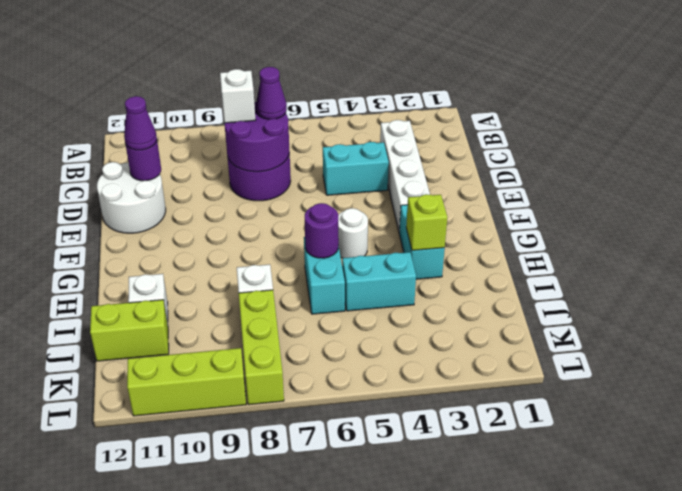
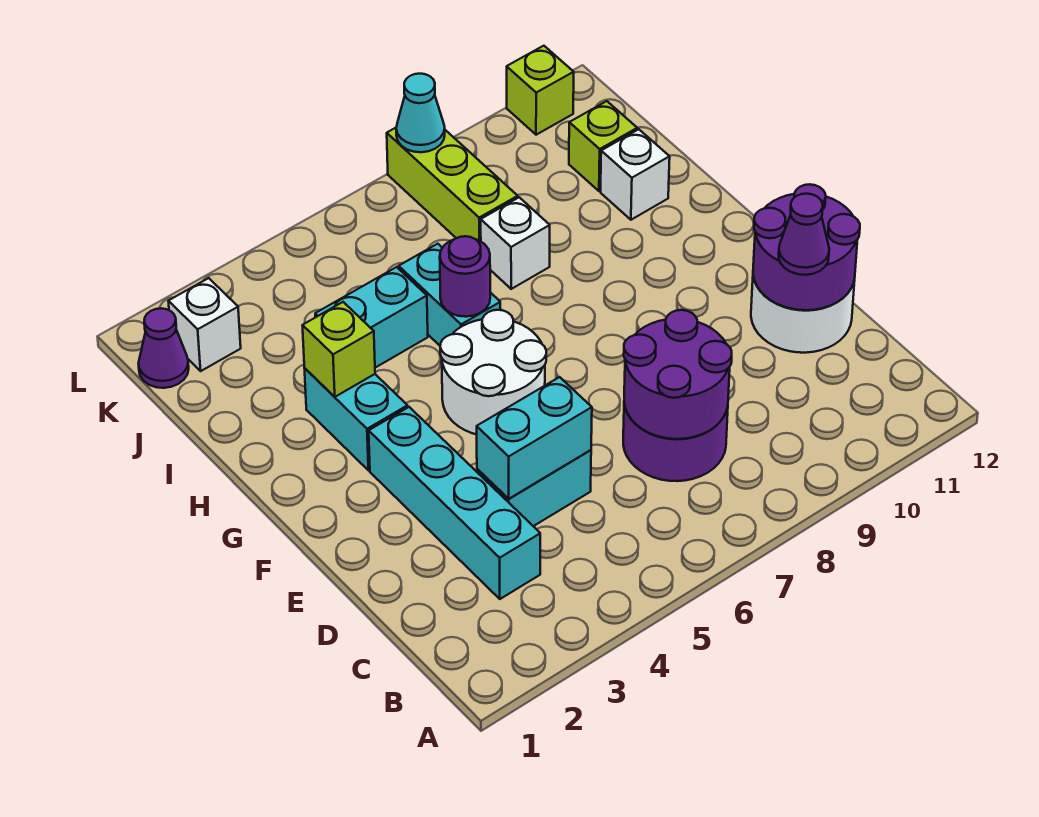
white brick C3:F3 level 1 -> cyan brick C3:F3 level 1
purple cone C7 level 3 -> purple cone K1 level 1
white brick C8 level 3 -> white brick K2 level 1
none -> cyan brick D4:D5 level 2
purple round brick D11 level 2 -> purple round brick D11:E12 level 2
white round brick G5 level 1 -> white round brick F5:G6 level 1
lime brick J11:J12 level 1 -> lime brick J11 level 1
none -> cyan cone L8 level 2
lime brick L9:L11 level 1 -> lime brick L11 level 1

